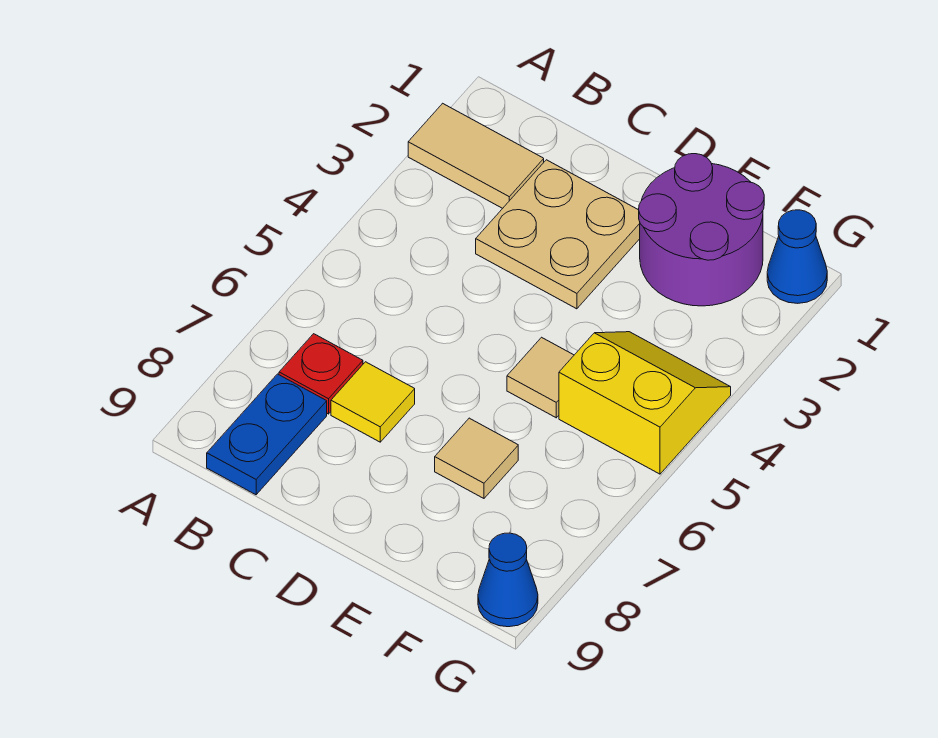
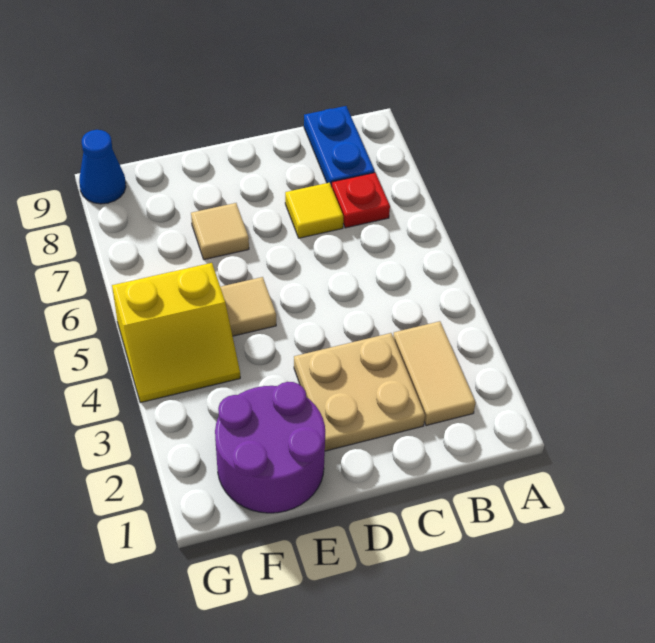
tan tile A2:B2 level 1 -> tan tile B2:B3 level 1
blue cone G1 level 1 -> none

